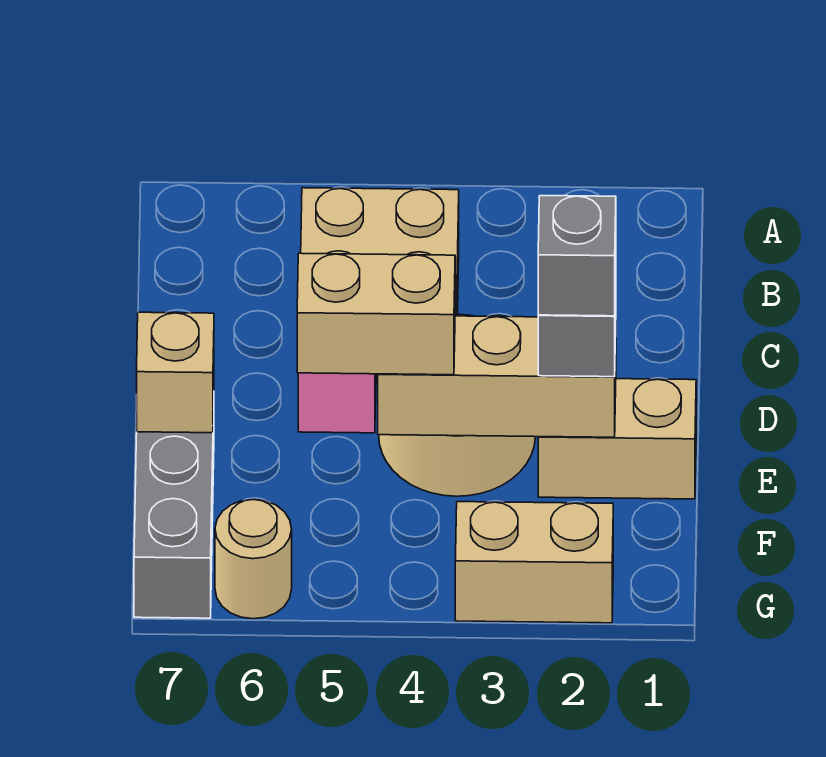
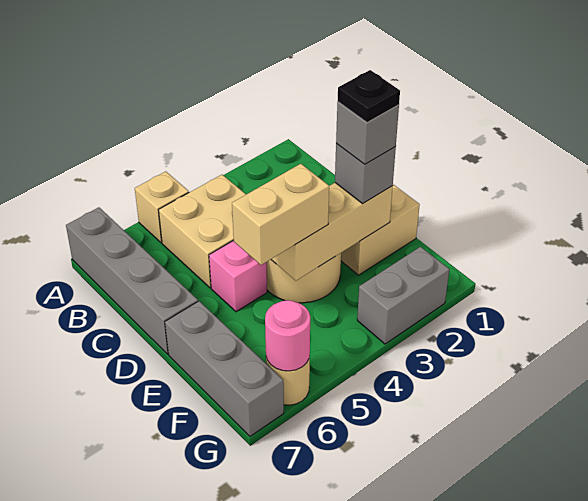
none -> grey brick A7:D7 level 1
none -> black plate E2 level 5
tan brick E7 level 2 -> tan brick A5 level 1
tan brick G2:G3 level 1 -> grey brick G2:G3 level 1
none -> pink round brick G6 level 2

